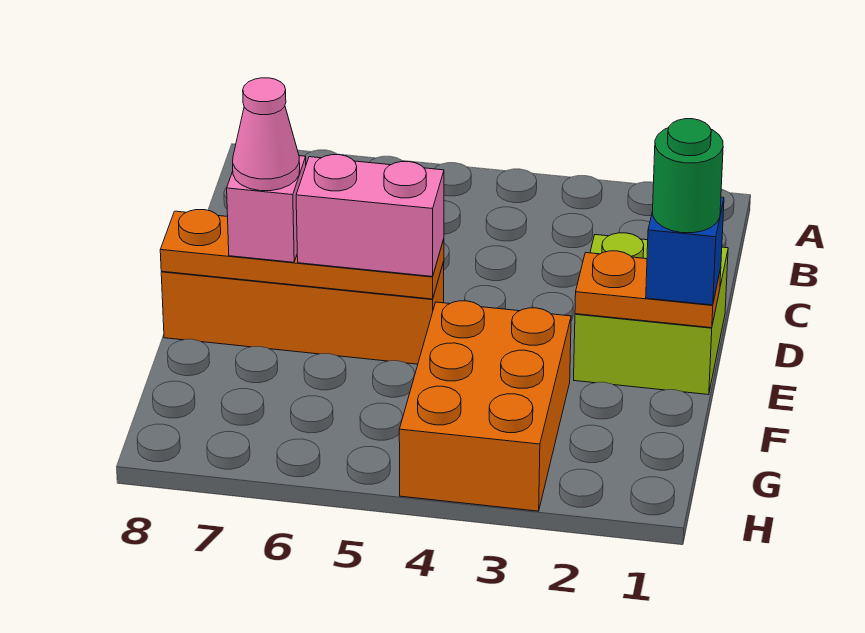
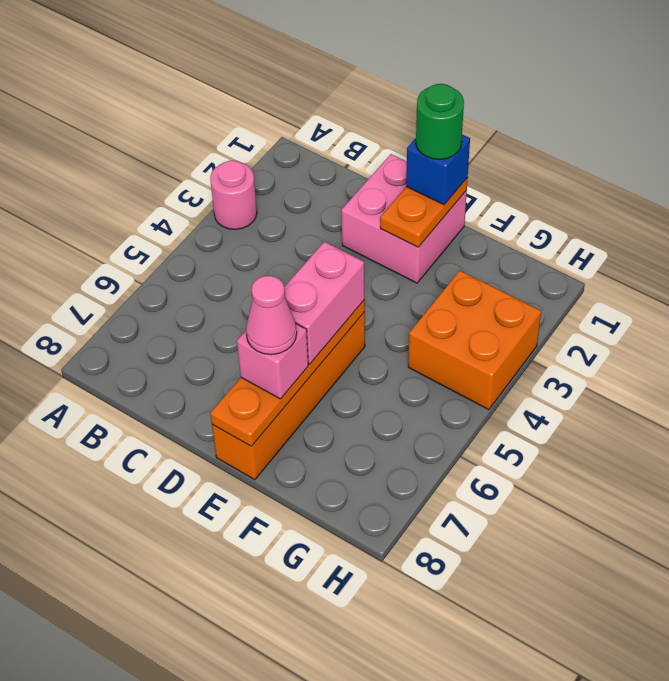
none -> pink round brick A3 level 1
lime brick D1:E2 level 1 -> pink brick D1:E2 level 1
orange brick F3:H4 level 1 -> orange brick G3:H4 level 1

